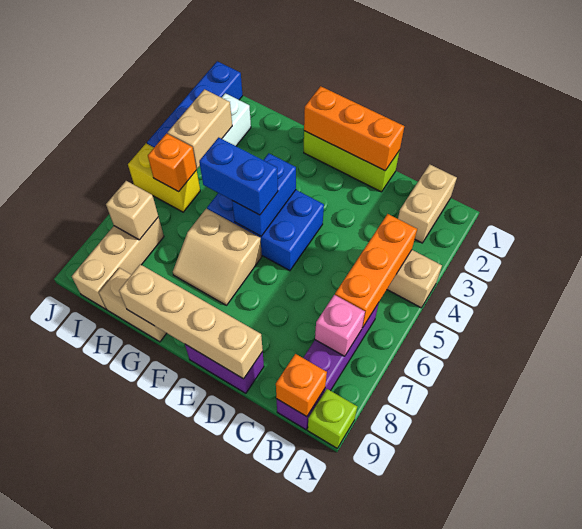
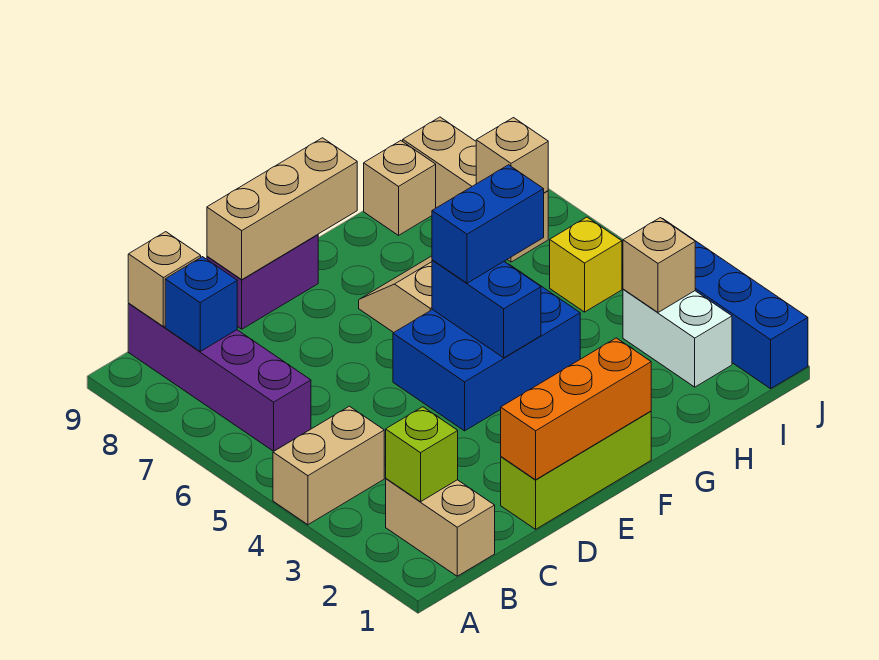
lime brick A9 level 1 -> lime brick B2 level 2
orange brick B4:B6 level 2 -> none
pink brick B7 level 2 -> none
none -> blue brick B8 level 2
orange brick B9 level 2 -> tan brick B9 level 2
tan brick D9:G9 level 2 -> tan brick D9:F9 level 2
tan brick G9:H9 level 1 -> tan brick H9 level 1
tan brick I3:I4 level 2 -> tan brick I3 level 2
yellow brick I5:J5 level 1 -> yellow brick I5 level 1
orange brick I5 level 2 -> none

